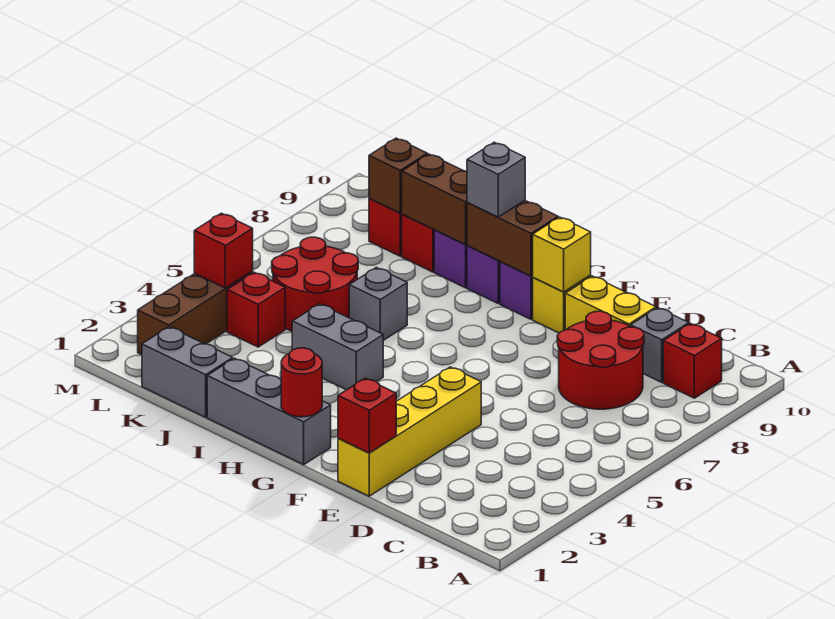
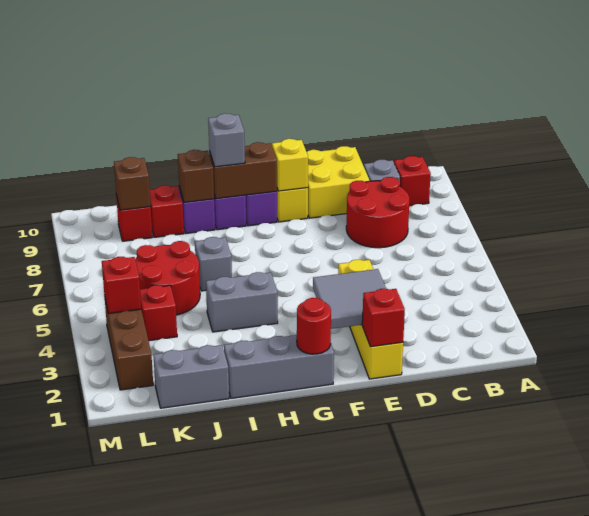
yellow brick D9:E9 level 1 -> yellow brick D9:E10 level 1
none -> grey tile E2:F3 level 2
brown brick I9:J9 level 2 -> brown brick I9 level 2

